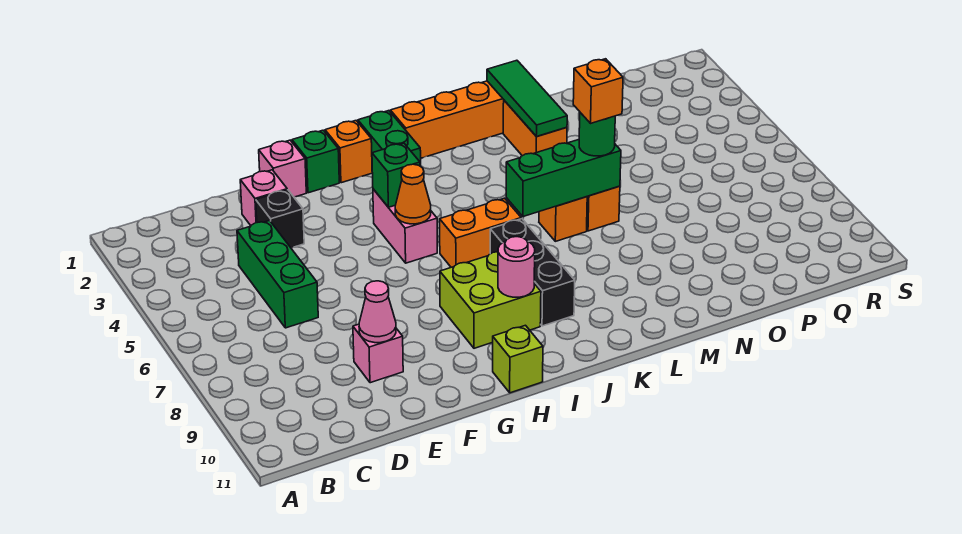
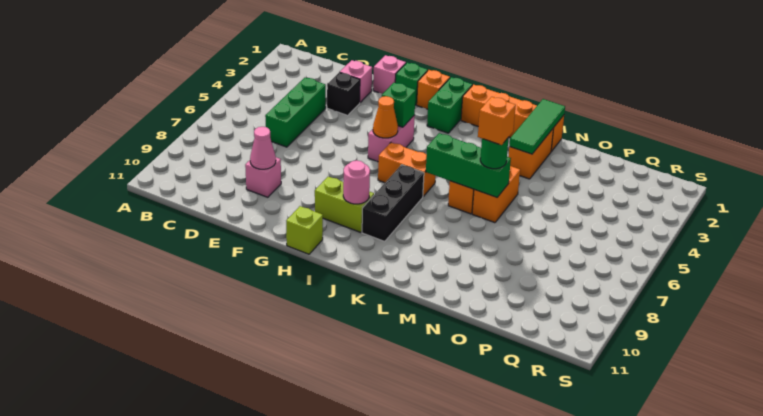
lime brick H8:I9 level 1 -> lime brick H9:I9 level 1

